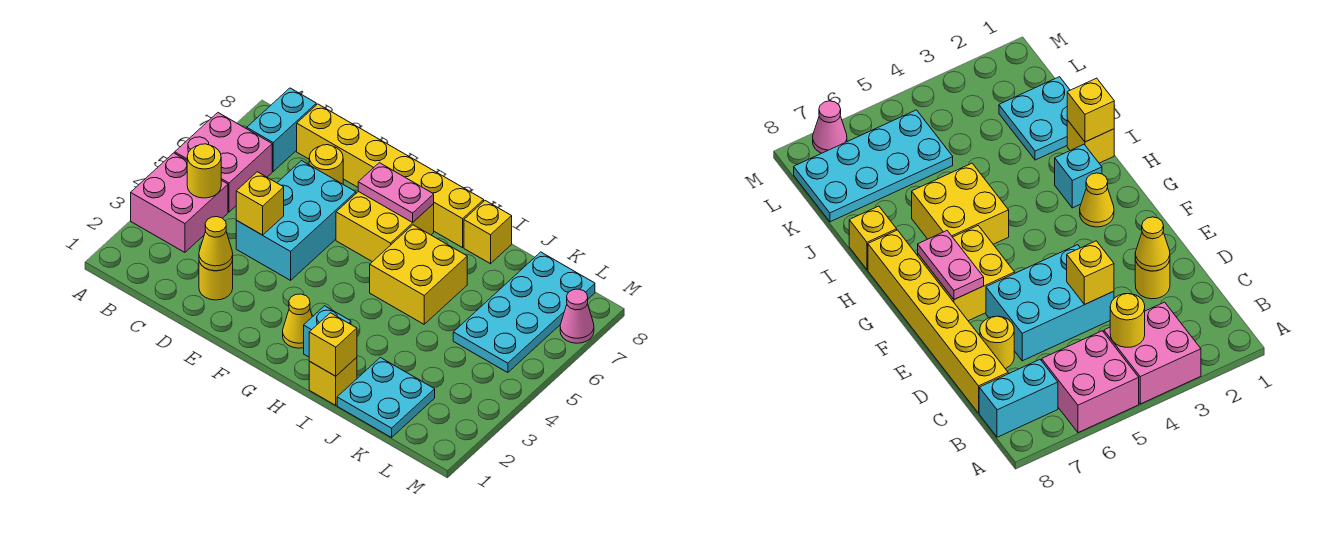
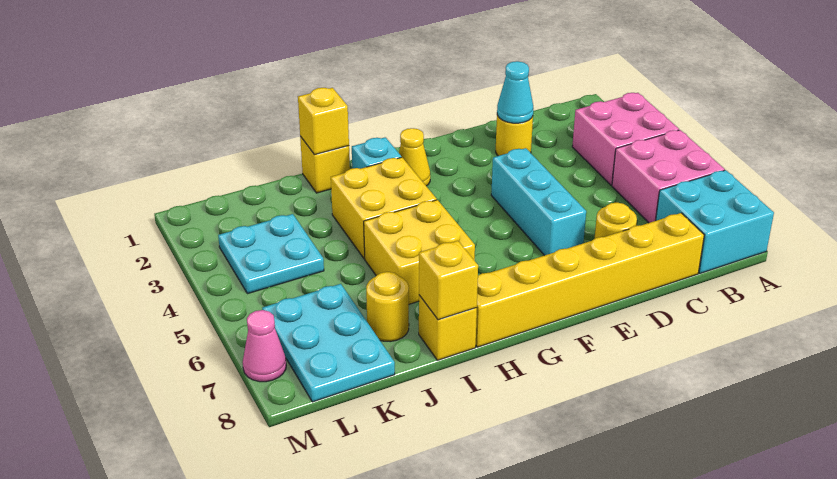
yellow round brick B4 level 2 -> yellow round brick J7 level 1
cyan brick B7:B8 level 1 -> cyan brick A7:B8 level 1
yellow cone D2 level 2 -> cyan cone D2 level 2
cyan brick D4:E6 level 1 -> cyan brick E4:E6 level 1
yellow brick D4 level 2 -> yellow brick I8 level 2
yellow brick F6:G7 level 1 -> yellow brick H3:I4 level 1
pink plate F7:G7 level 2 -> none
cyan plate J1:K2 level 1 -> cyan plate K3:L4 level 1
cyan plate K5:L8 level 1 -> cyan plate K6:L8 level 1

